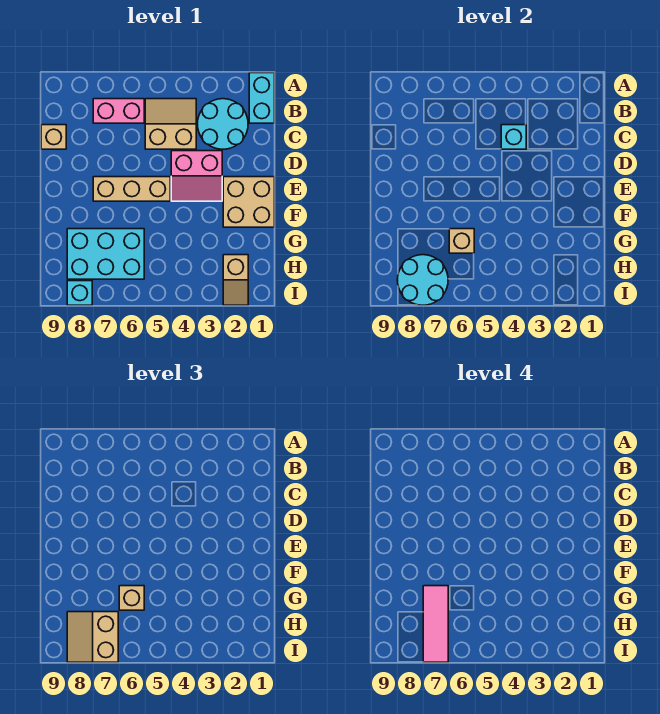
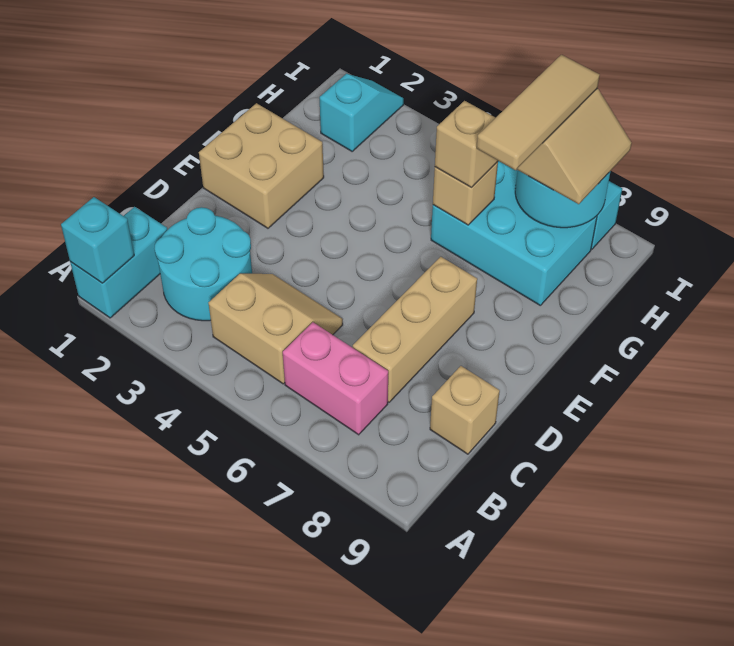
tan slope B4:C5 level 1 top C -> tan slope B4:C5 level 1 top B
cyan brick C4 level 2 -> cyan brick A1 level 2
pink slope D3:E4 level 1 top D -> none
tan brick E5:E7 level 1 -> tan brick C7:E7 level 1
pink tile G7:I7 level 4 -> tan tile G7:I7 level 4
tan slope H2:I2 level 1 top H -> cyan slope H2:I2 level 1 top H

